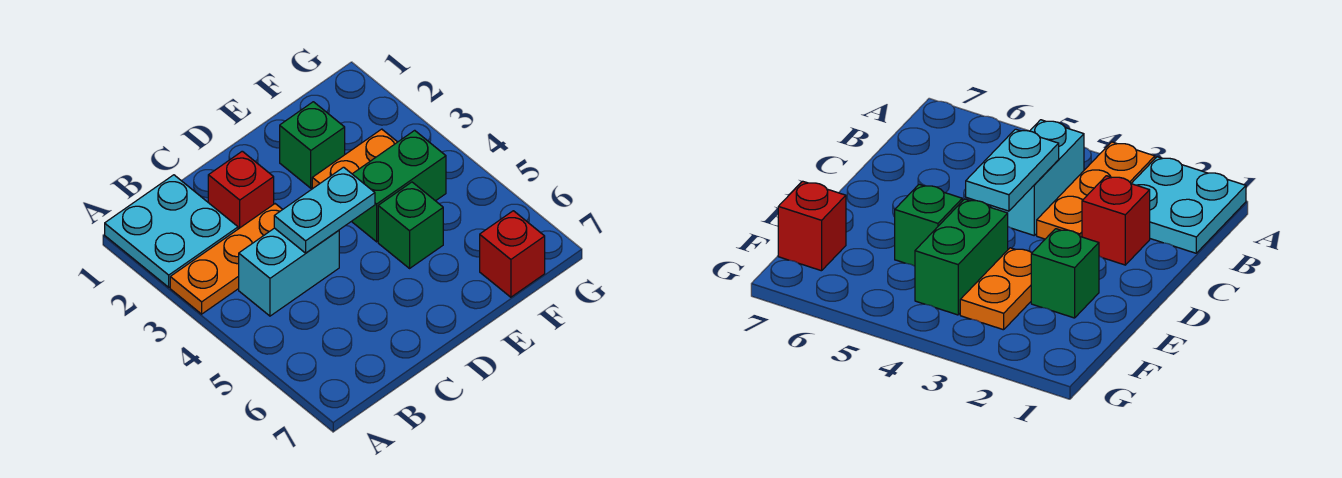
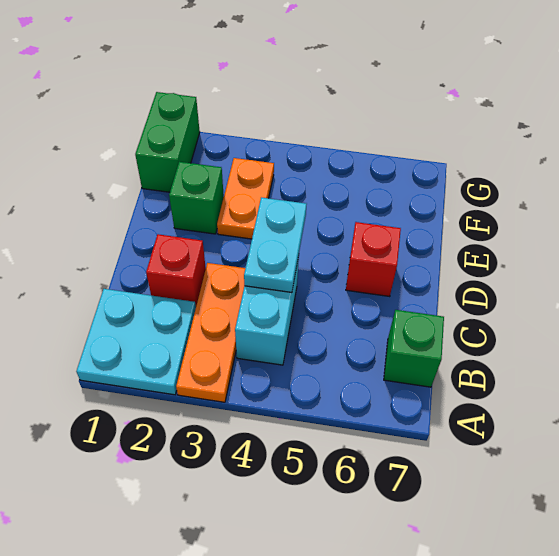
green brick E4:F4 level 1 -> green brick F1:G1 level 1
green brick E5 level 1 -> green brick B7 level 1
red brick F7 level 1 -> red brick D6 level 1

